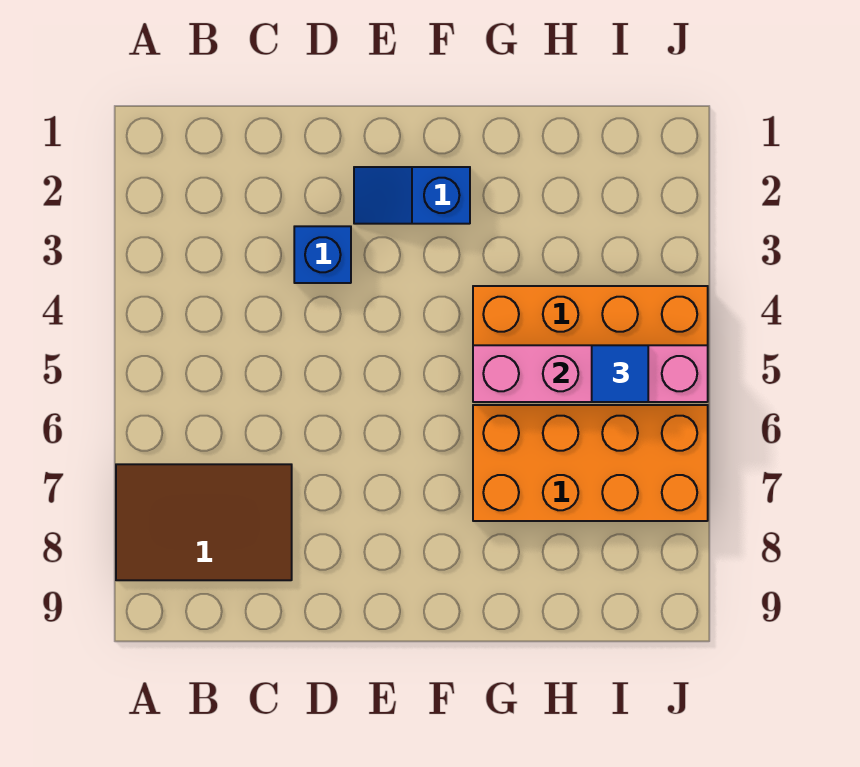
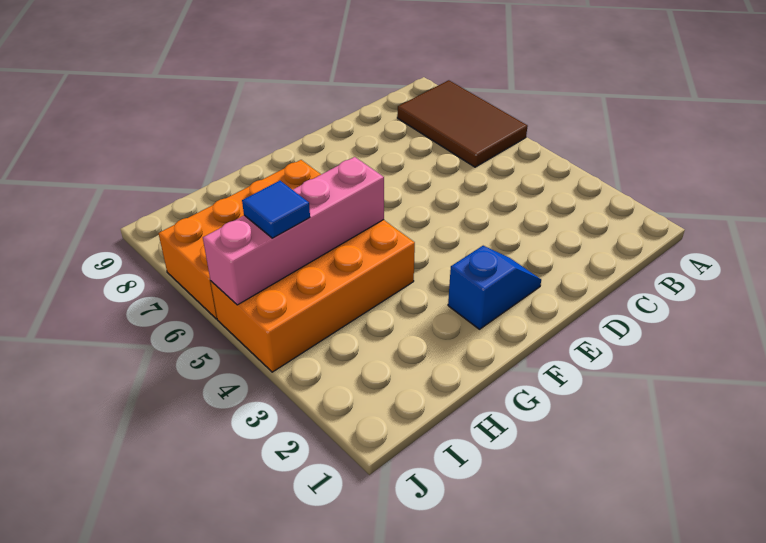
brown tile A7:C8 level 1 -> brown tile A6:B8 level 1
blue brick D3 level 1 -> none

